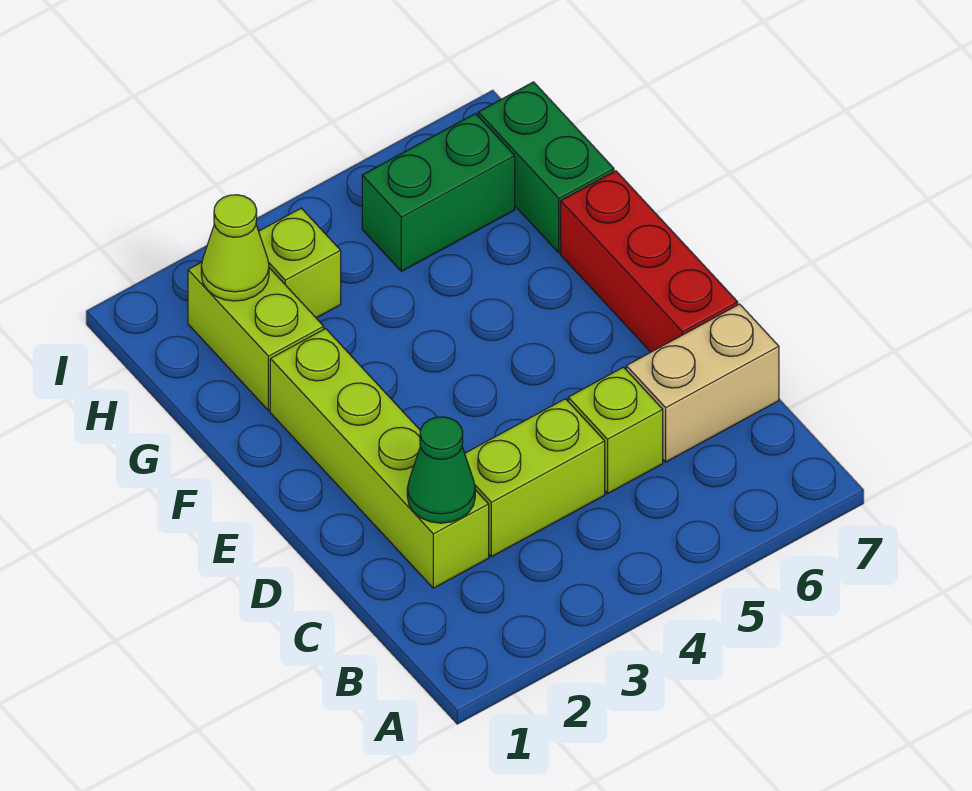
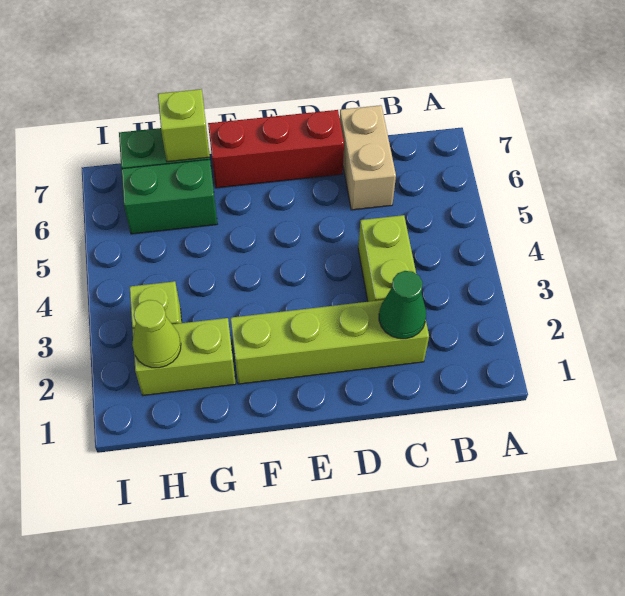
lime brick C5 level 1 -> lime brick G7 level 2
green brick H5:H6 level 1 -> green brick G6:H6 level 1

